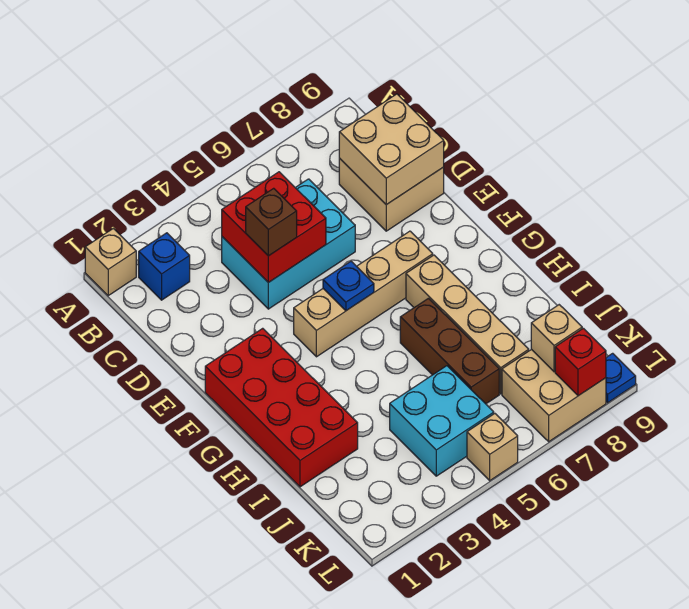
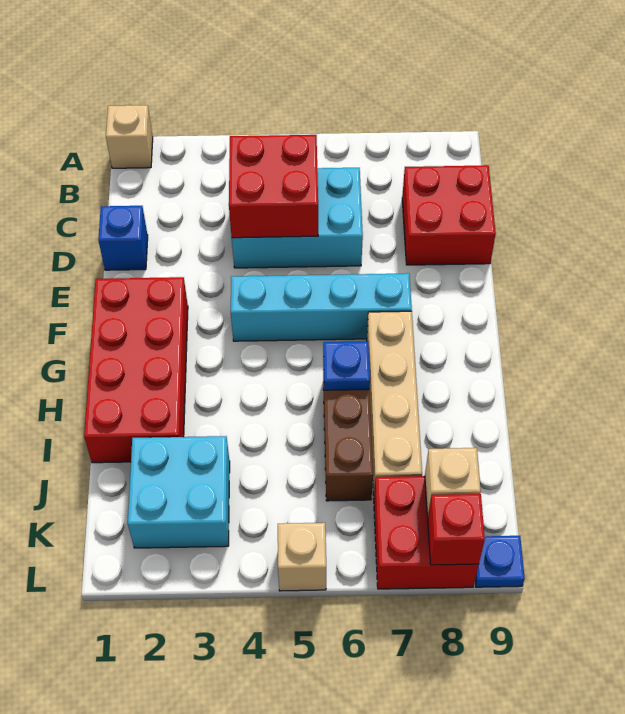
blue brick B2 level 1 -> blue brick D1 level 1
tan brick C8:D9 level 1 -> red brick C8:D9 level 1
tan brick C8:D9 level 2 -> none
brown brick D4 level 3 -> none
tan brick F4:F7 level 1 -> cyan brick F4:F7 level 1
blue plate F5 level 2 -> blue plate H6 level 2
cyan brick J4:K5 level 1 -> cyan brick J2:K3 level 1
tan brick K7:L8 level 1 -> red brick K7:L8 level 1

